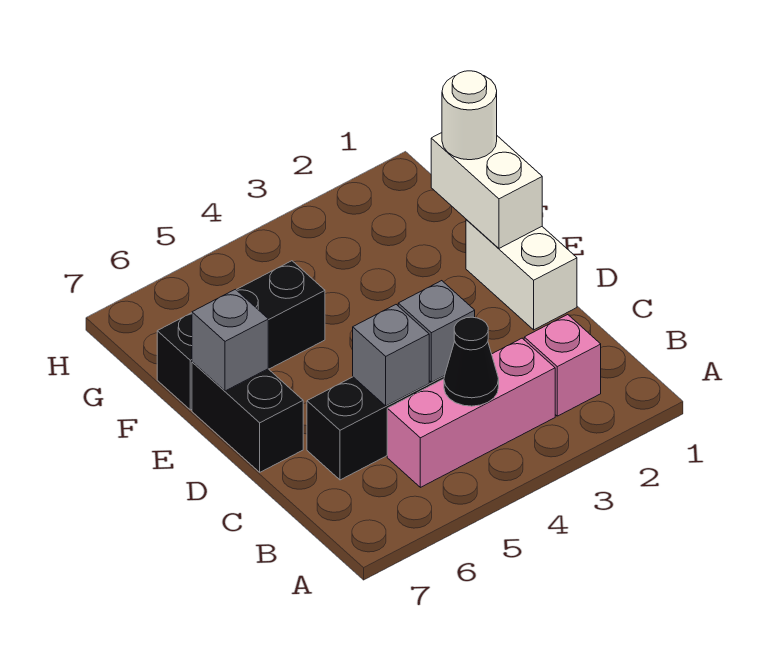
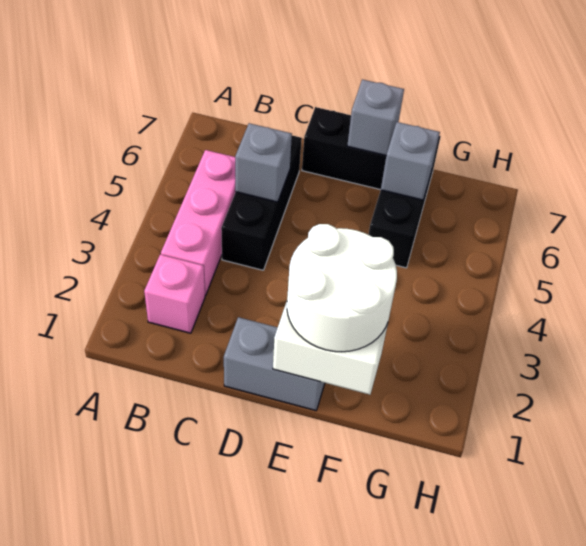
black cone B4 level 2 -> none
grey brick C4 level 2 -> grey brick F6 level 2
white brick D1:E1 level 1 -> grey brick D1:E1 level 1
white round brick F1 level 3 -> white round brick E1:F2 level 3

